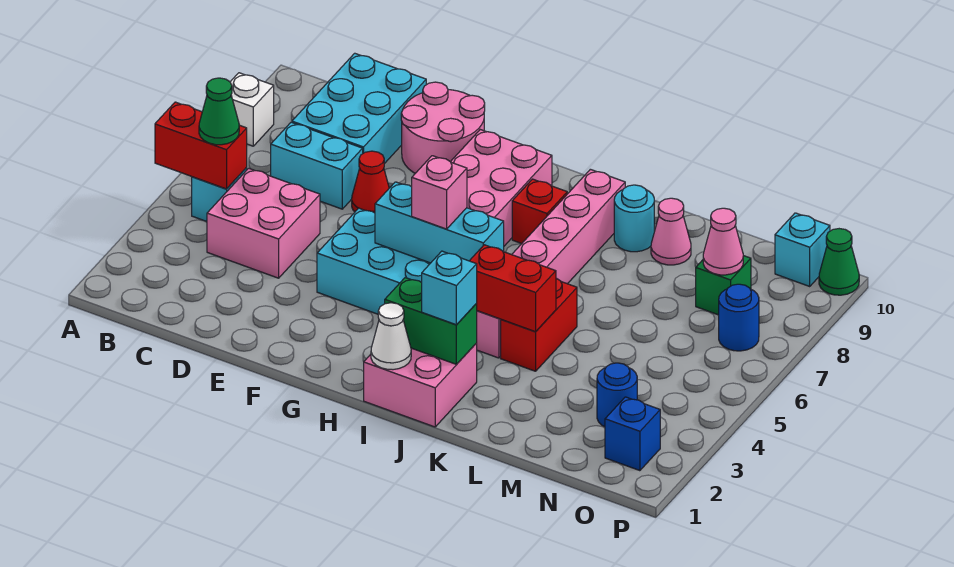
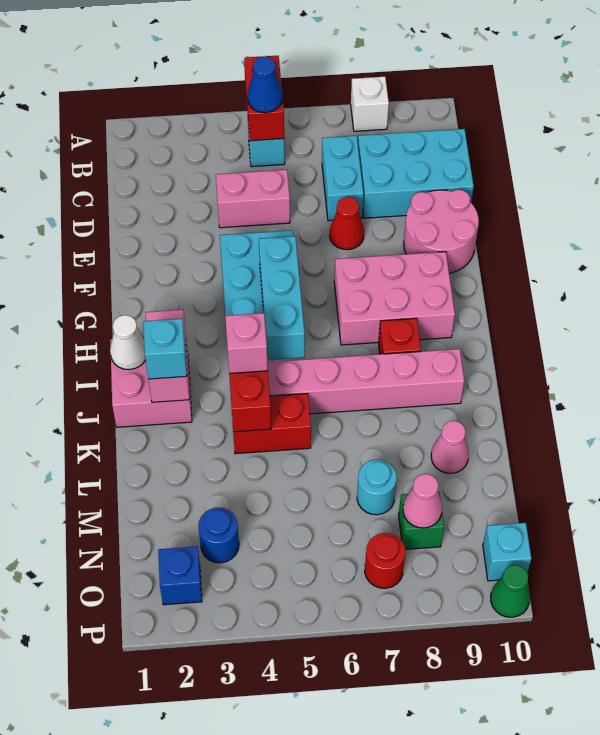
green cone B5 level 3 -> blue cone B5 level 3
pink brick C4:D5 level 1 -> pink brick D4:D5 level 1
pink brick H5 level 3 -> pink brick J4 level 3
green brick I2:J2 level 2 -> pink brick I2:J2 level 2
cyan round brick K9 level 1 -> cyan round brick M7 level 1
blue round brick O7 level 1 -> red round brick O7 level 1

